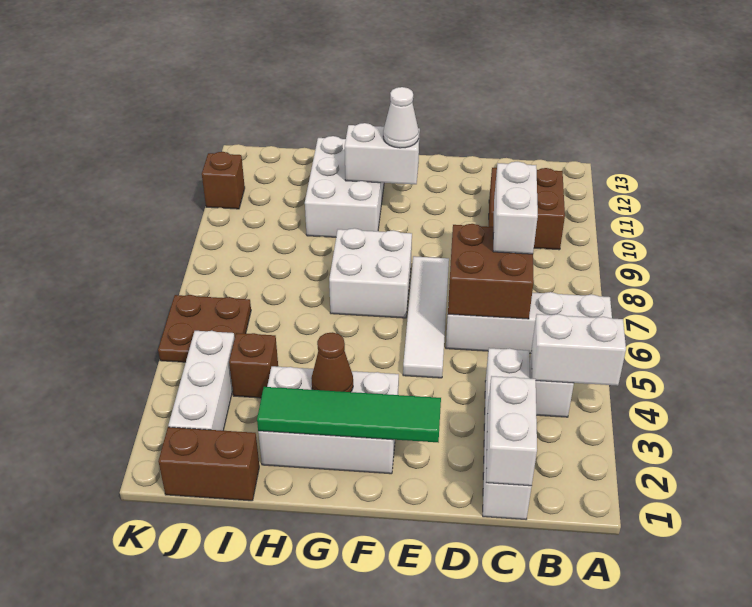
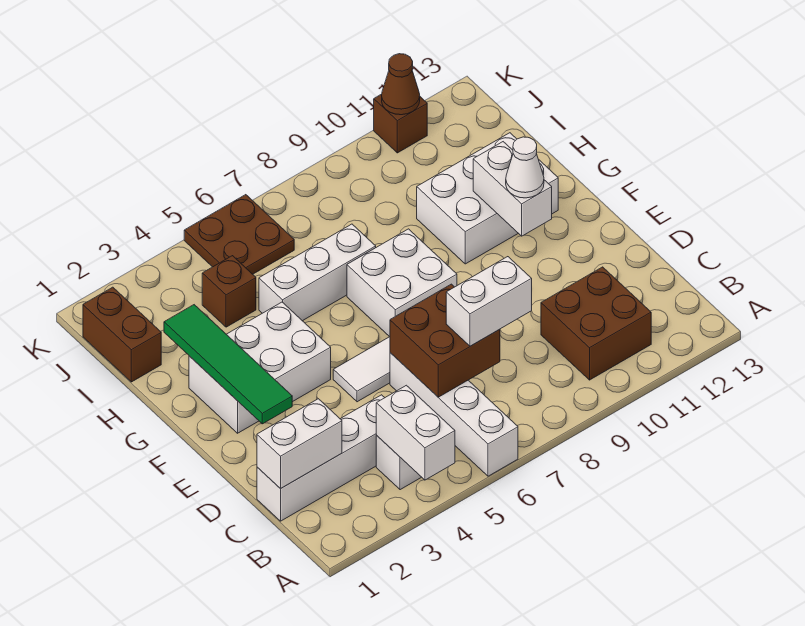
white brick F2:H3 level 1 -> white brick F2:G4 level 1
brown cone G3 level 2 -> brown cone K11 level 2
white brick J2:J4 level 1 -> white brick H5:H7 level 1

